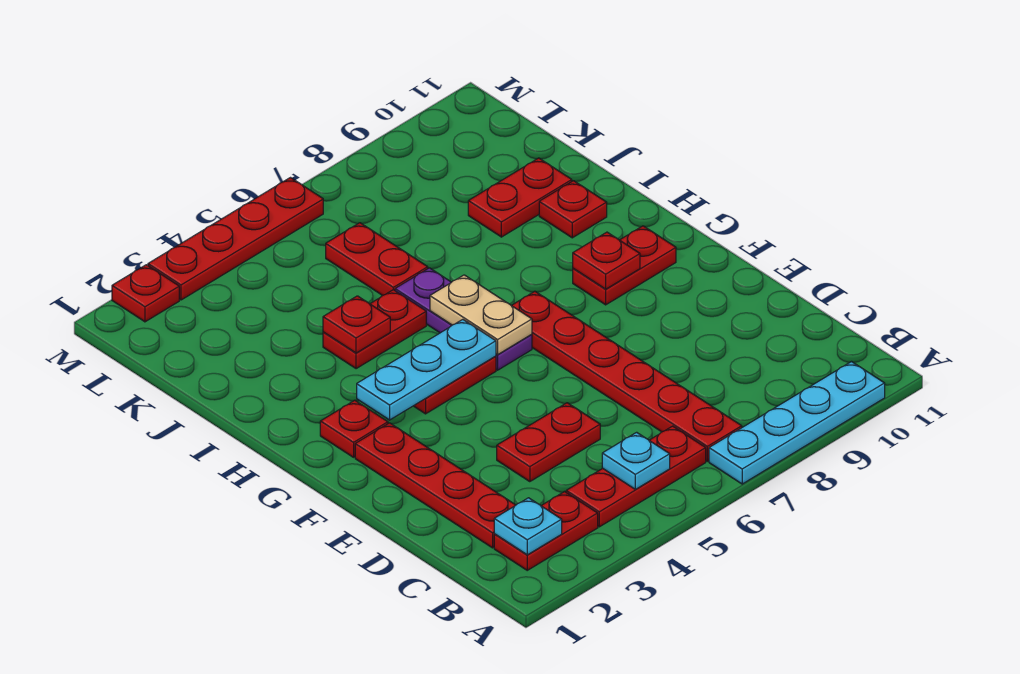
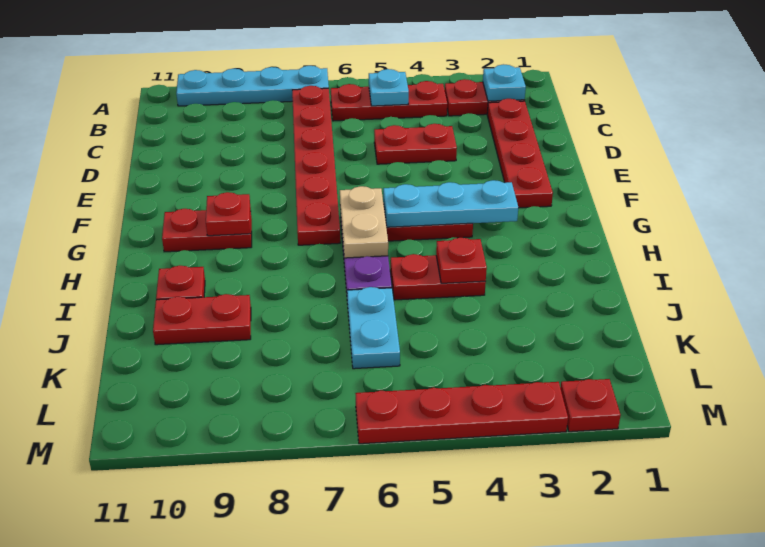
red plate G2 level 1 -> none
red plate J6:K6 level 1 -> cyan plate J6:K6 level 1

